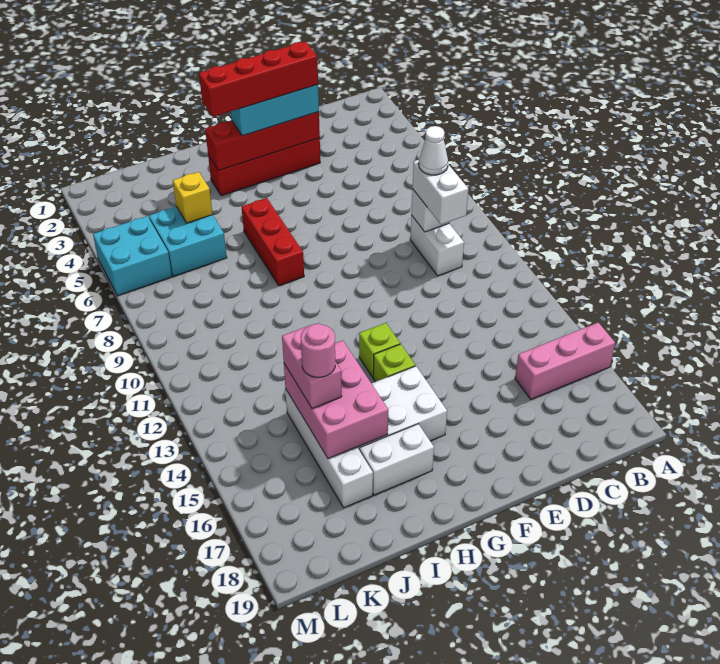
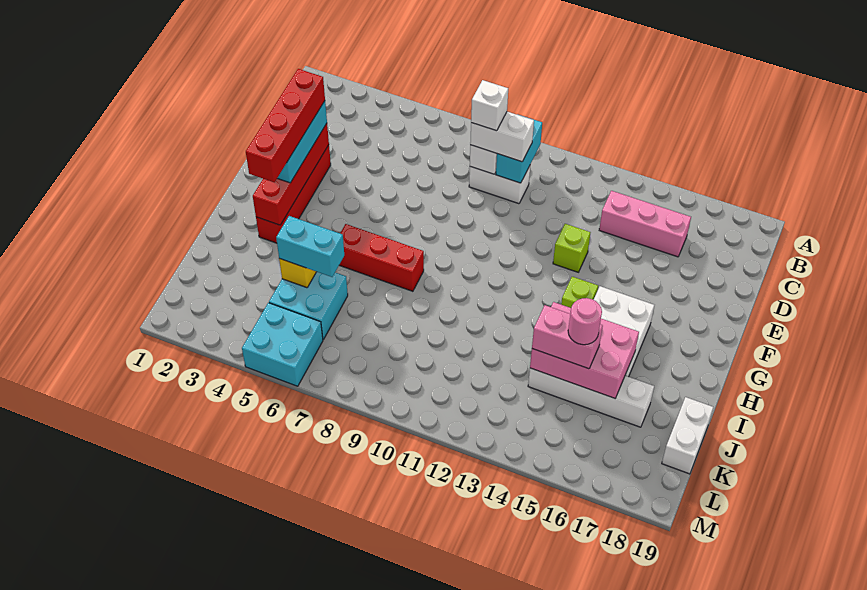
pink brick A16:C16 level 1 -> pink brick C14:C16 level 1
none -> cyan brick B10:C10 level 2
white cone C9 level 4 -> white brick C9 level 4
lime brick G13 level 1 -> lime brick E13 level 1
white brick H17:I17 level 1 -> white brick J19:K19 level 1
none -> cyan brick J5:J6 level 3

